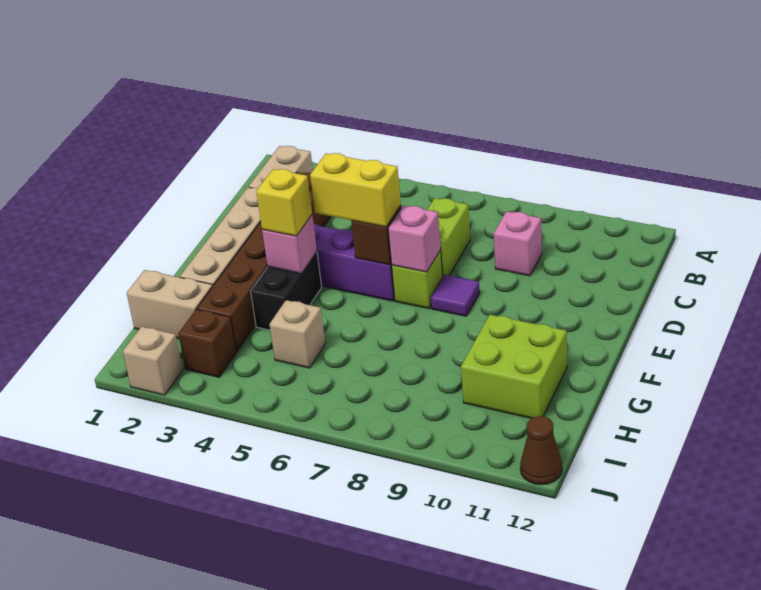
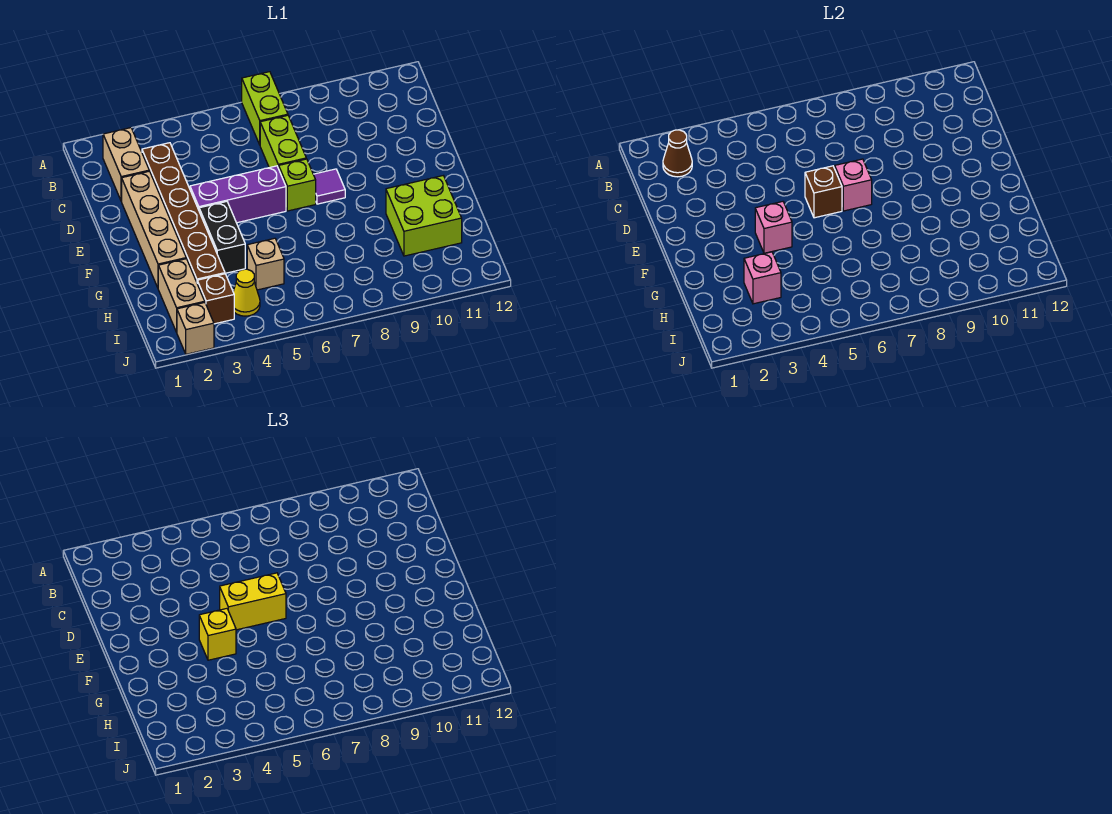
none -> lime brick A7:B7 level 1
pink brick C9 level 1 -> pink brick H3 level 2
tan brick H1:H2 level 1 -> tan brick H2:I2 level 1
none -> yellow cone I4 level 1
brown cone J12 level 1 -> brown cone B2 level 2

